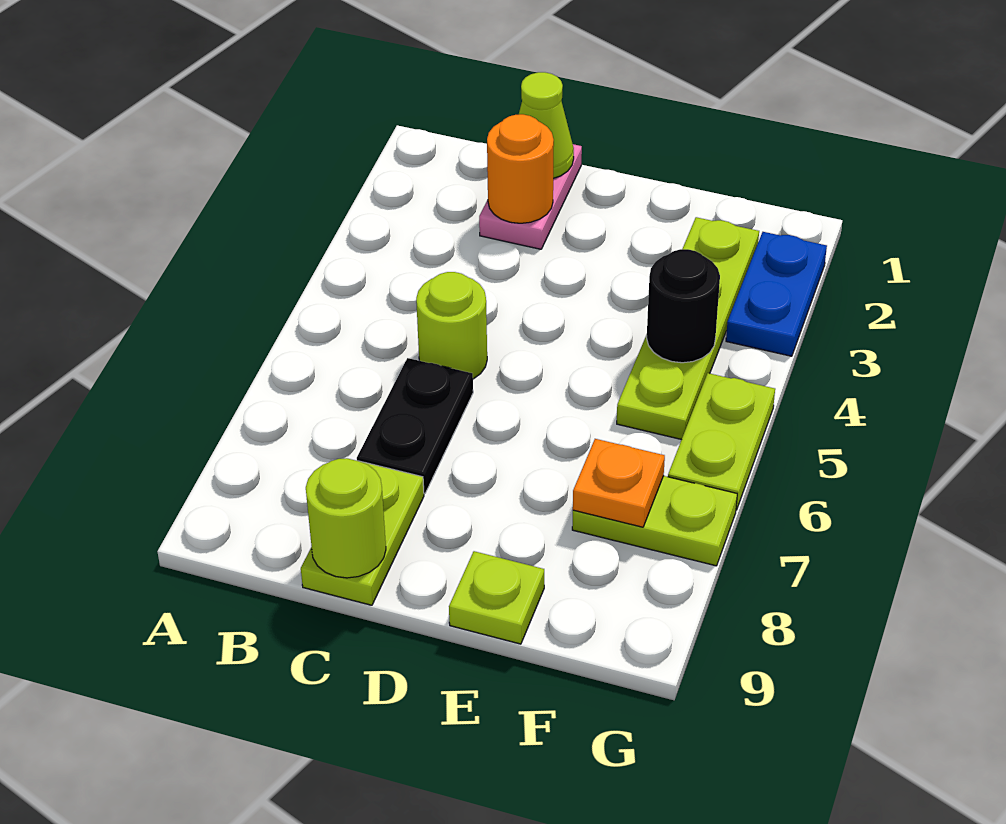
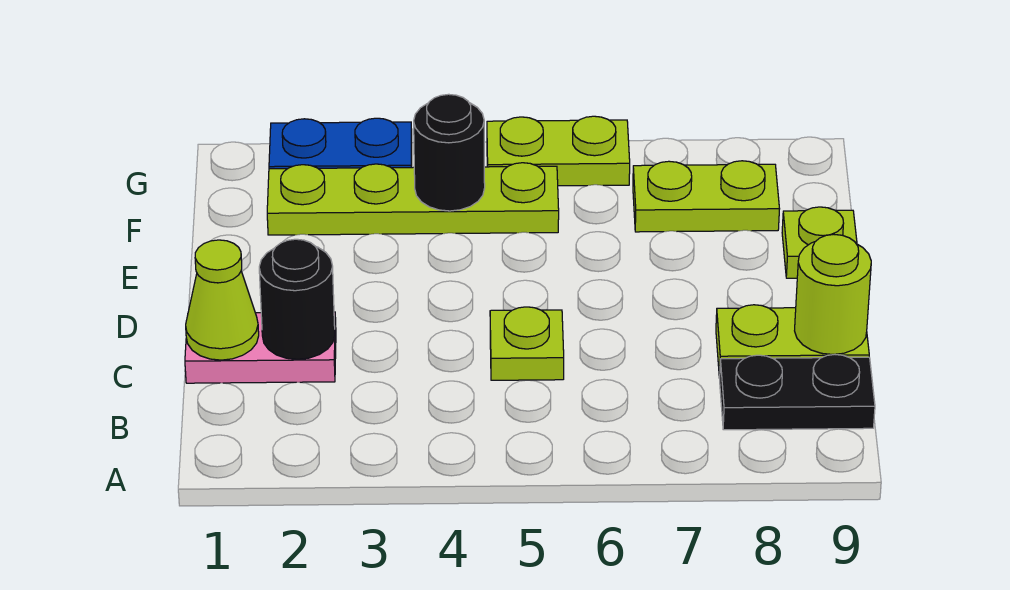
orange round brick C2 level 2 -> black round brick C2 level 2
lime round brick C5 level 1 -> lime plate C5 level 1
black plate C6:C7 level 1 -> black plate B8:B9 level 1
lime plate F7:G7 level 1 -> lime plate F7:F8 level 1
orange plate F7 level 2 -> none

